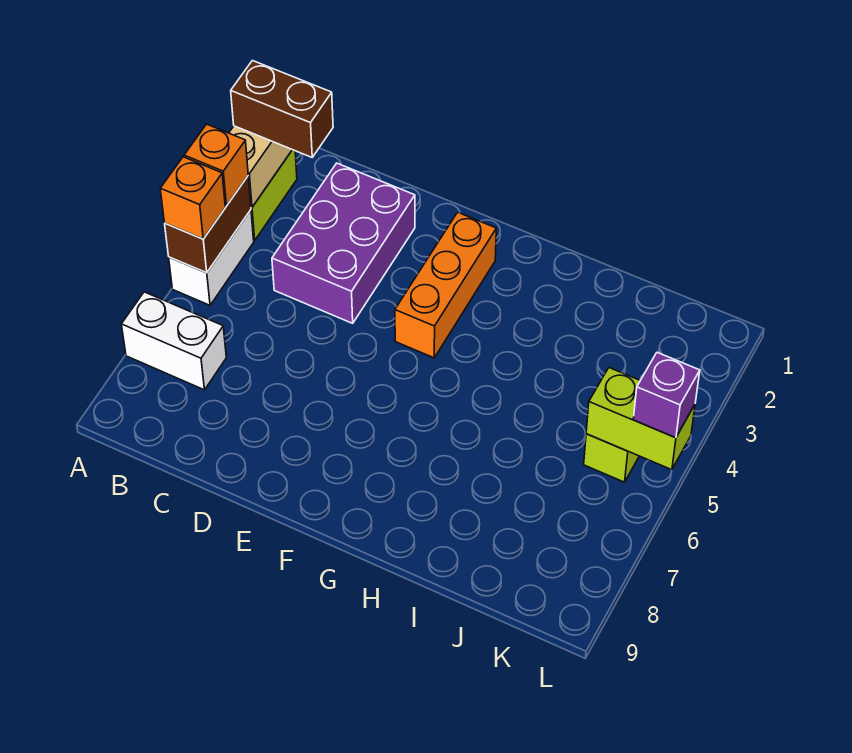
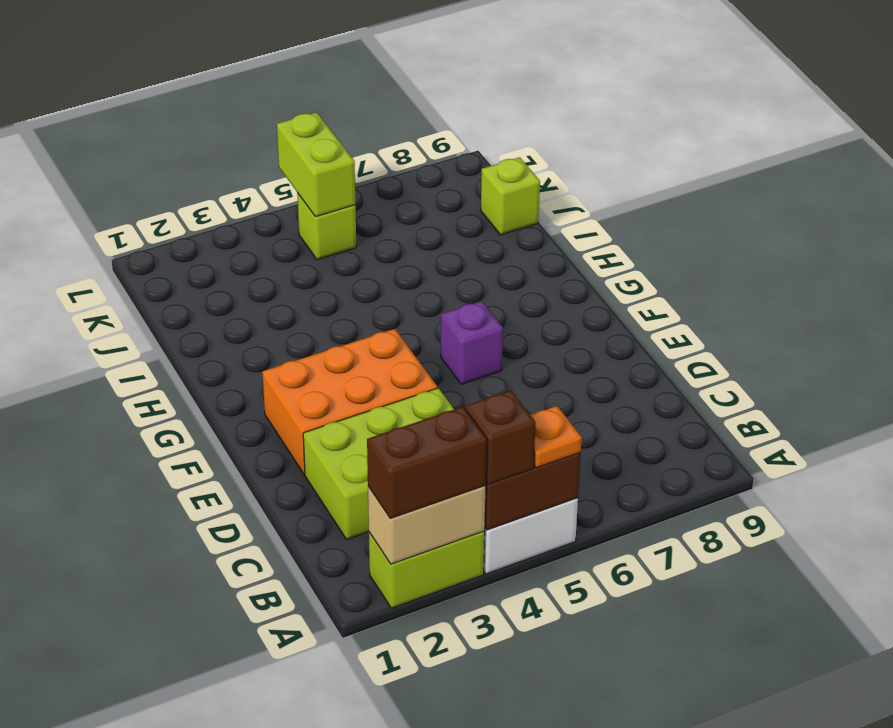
brown brick A2:B2 level 3 -> brown brick A2:A3 level 3
orange brick A4 level 3 -> brown brick A4 level 3
orange brick A5 level 3 -> orange plate A5 level 3
white brick A7:B7 level 1 -> none
purple brick C2:D4 level 1 -> lime brick C2:D4 level 1
orange brick F2:F4 level 1 -> orange brick E2:F4 level 1
none -> lime brick J9 level 1
purple brick L5 level 3 -> purple brick F6 level 1

